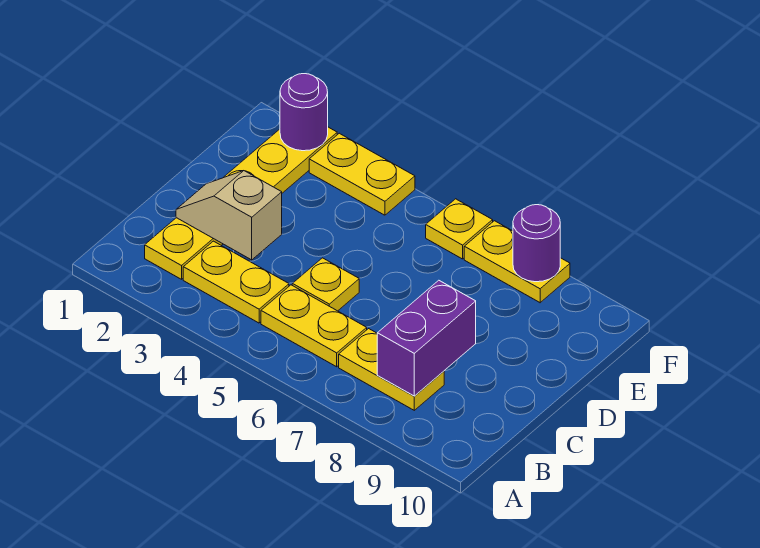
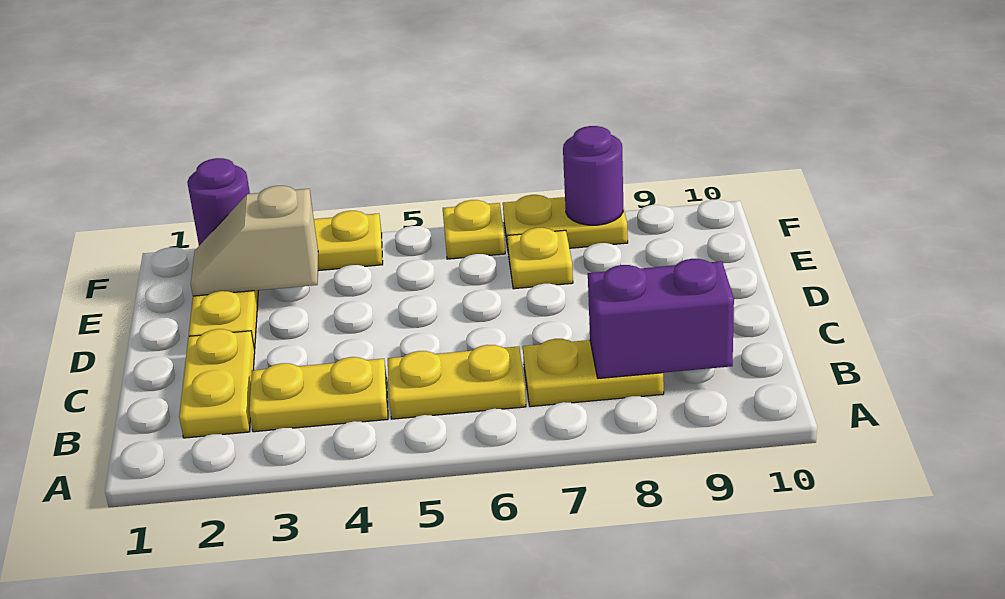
purple brick B8:C8 level 2 -> purple brick B8:B9 level 2
tan slope C2:C3 level 2 top 3 -> tan slope E2:E3 level 2 top 3
yellow plate C5 level 1 -> yellow plate E7 level 1

